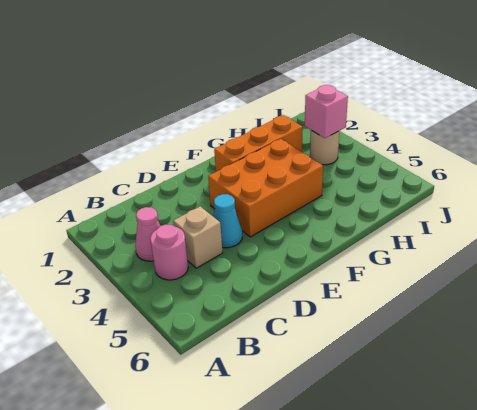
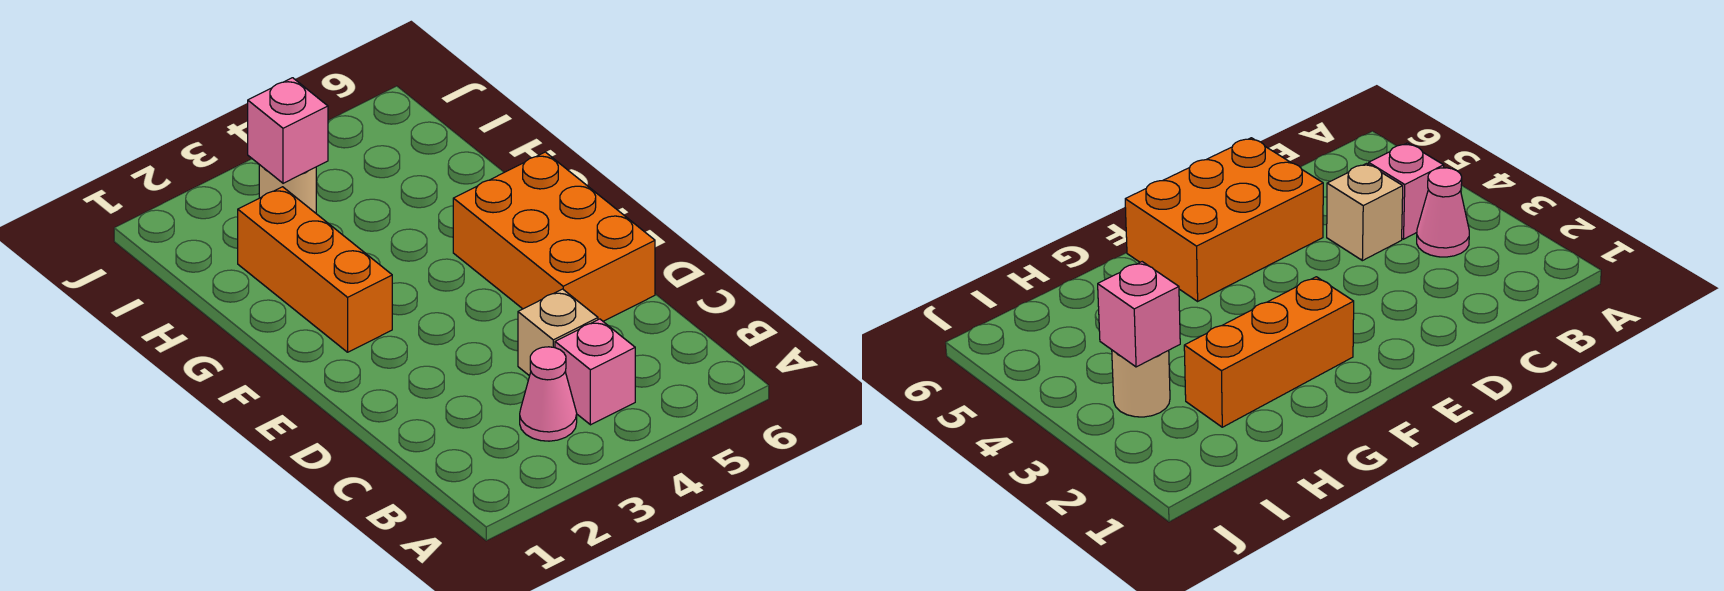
pink round brick B4 level 1 -> pink brick B4 level 1
cyan cone D4 level 1 -> none
orange brick E3:G4 level 1 -> orange brick D5:F6 level 1

